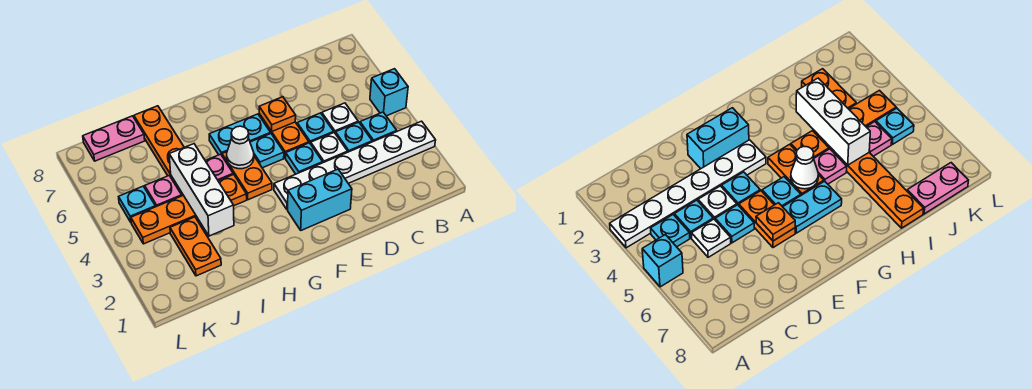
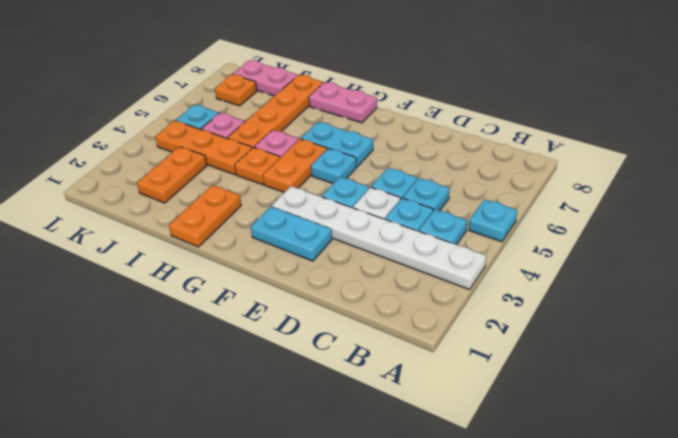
cyan brick A5 level 1 -> cyan plate A5 level 1
white plate C5 level 1 -> cyan plate C5 level 1
cyan brick E2:F2 level 1 -> cyan plate E2:F2 level 1
orange plate E5:E6 level 1 -> orange plate H1:H2 level 1
orange plate E6 level 2 -> orange plate K7 level 1
white cone G5 level 2 -> none
none -> pink plate G8:H8 level 1
white brick I3:I5 level 2 -> none

